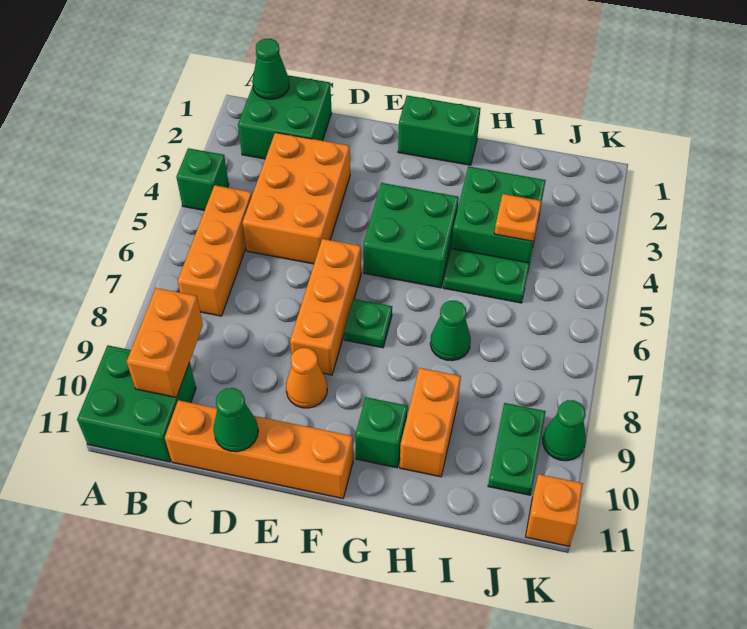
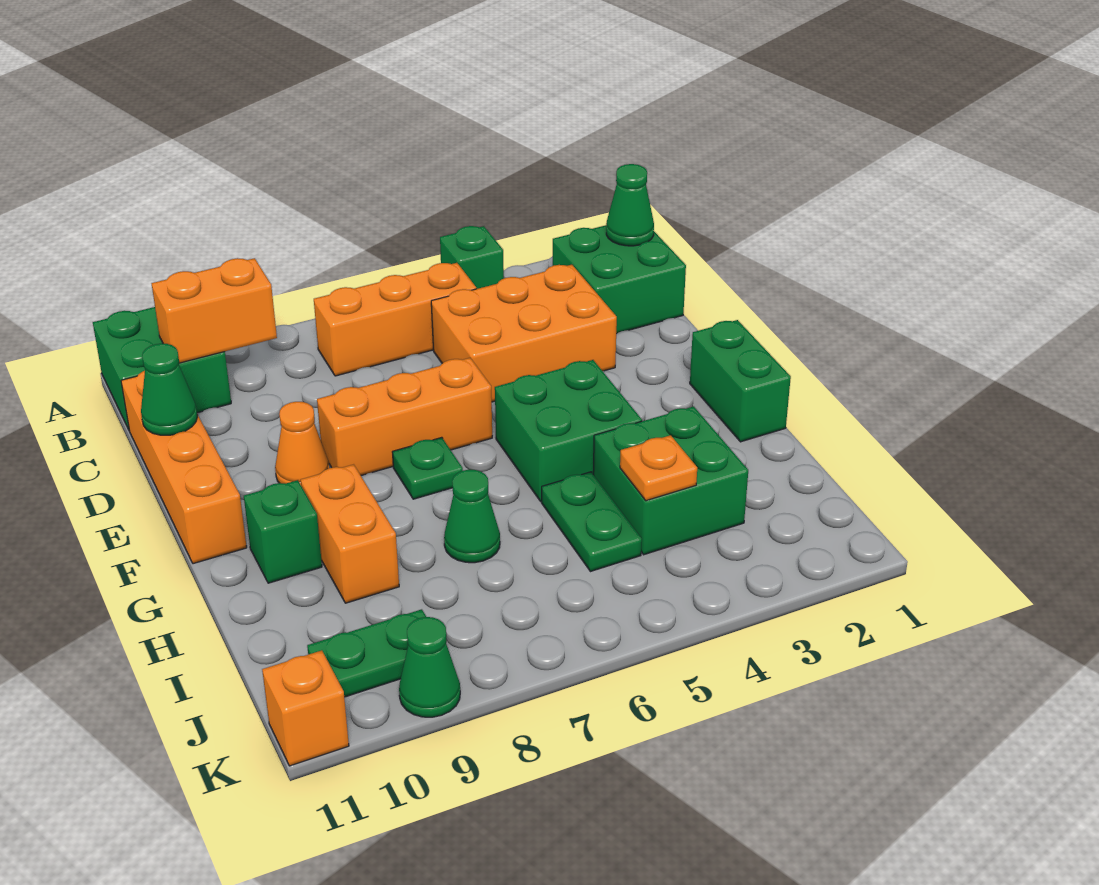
orange brick H9:H10 level 1 -> orange brick G9:H9 level 1

